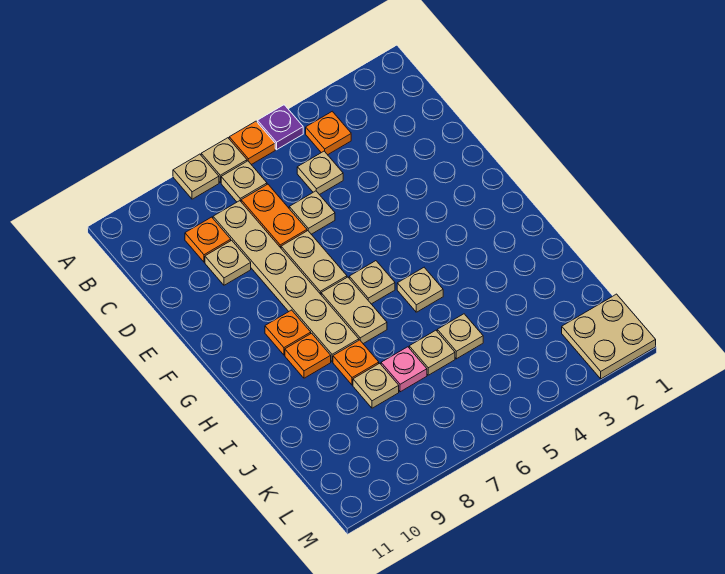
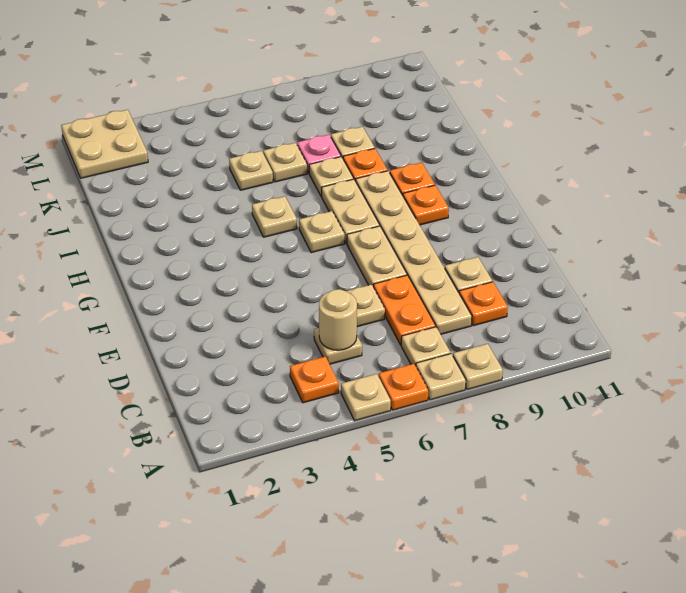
purple plate A5 level 1 -> tan plate A5 level 1
none -> tan round brick C5 level 2
none -> tan plate I7 level 1

